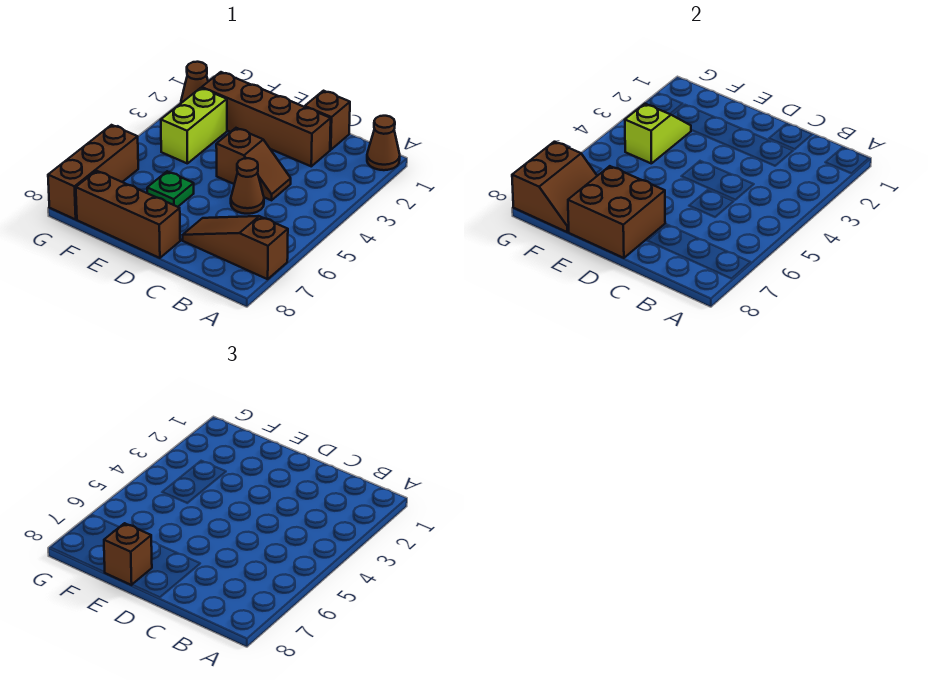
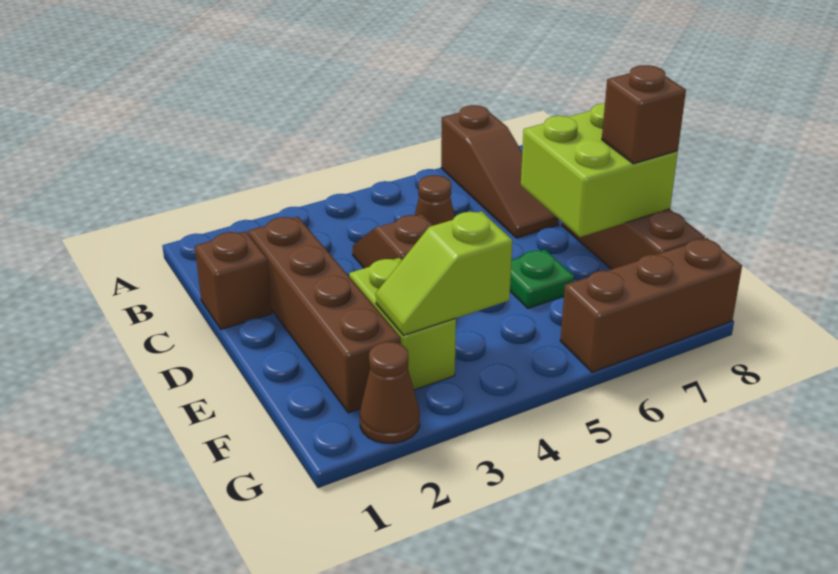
brown cone A1 level 1 -> none
brown brick D7:E8 level 2 -> lime brick D7:E8 level 2
lime brick F3:F4 level 1 -> lime brick E3:F3 level 1
brown slope F7:G8 level 2 top G -> none

